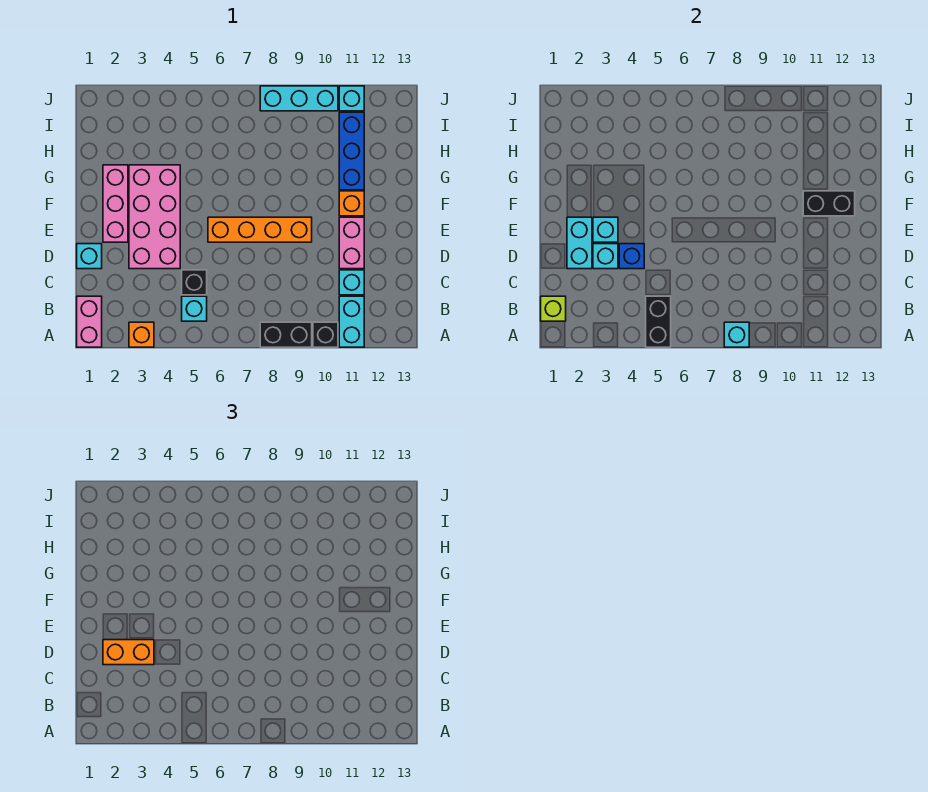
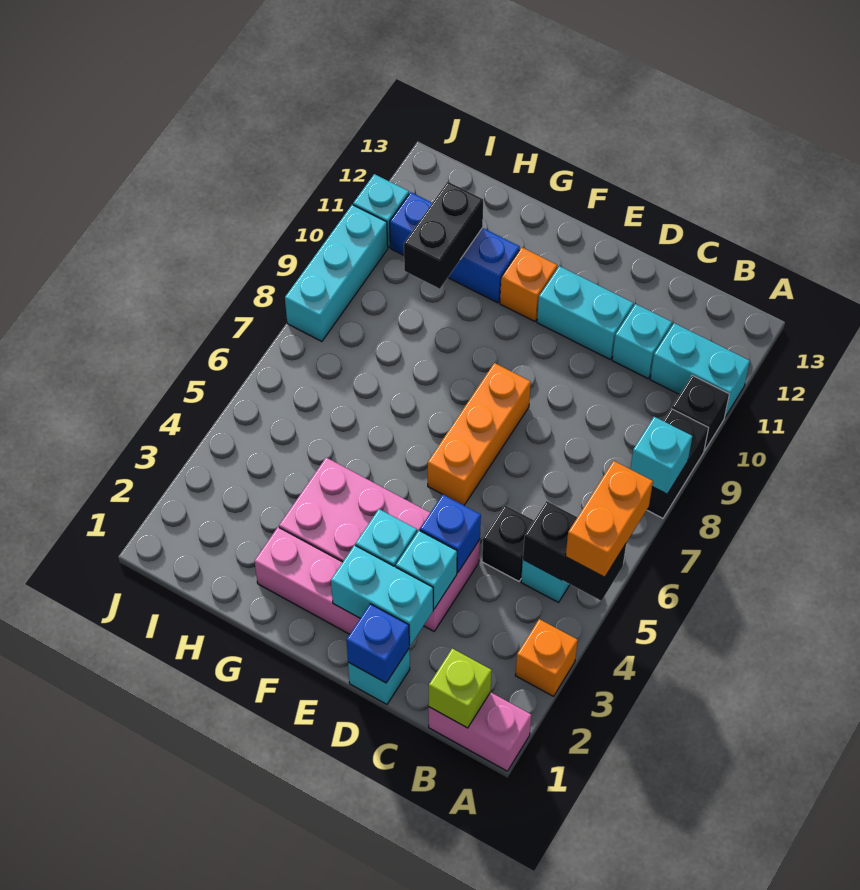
none -> blue brick D1 level 2
orange brick D2:D3 level 3 -> orange brick A5:A6 level 3
pink brick D11:E11 level 1 -> cyan brick D11:E11 level 1
orange brick E6:E9 level 1 -> orange brick E6:E8 level 1
black brick F11:F12 level 2 -> black brick H10:H11 level 2

